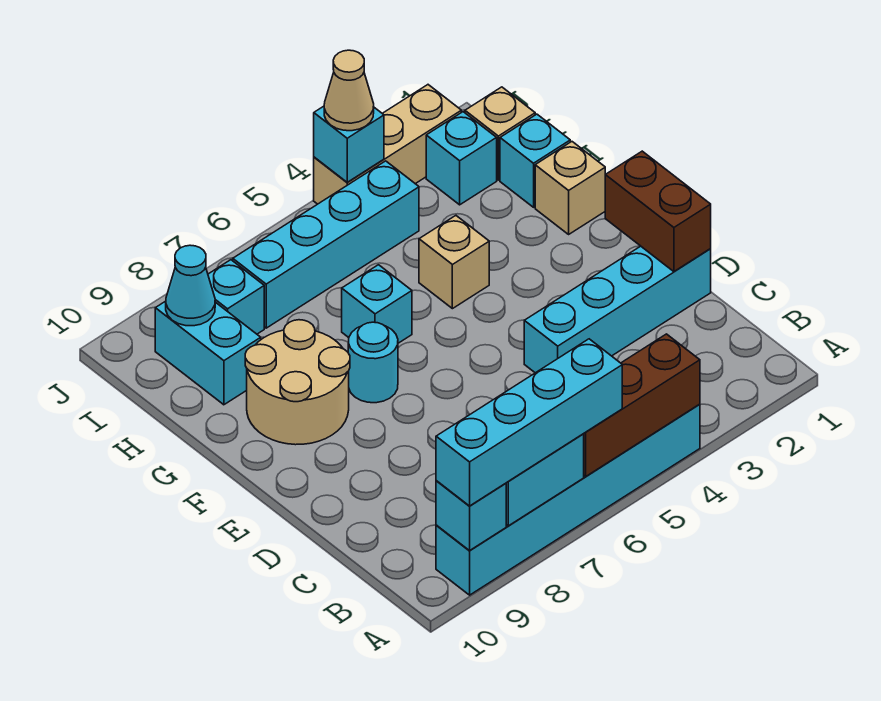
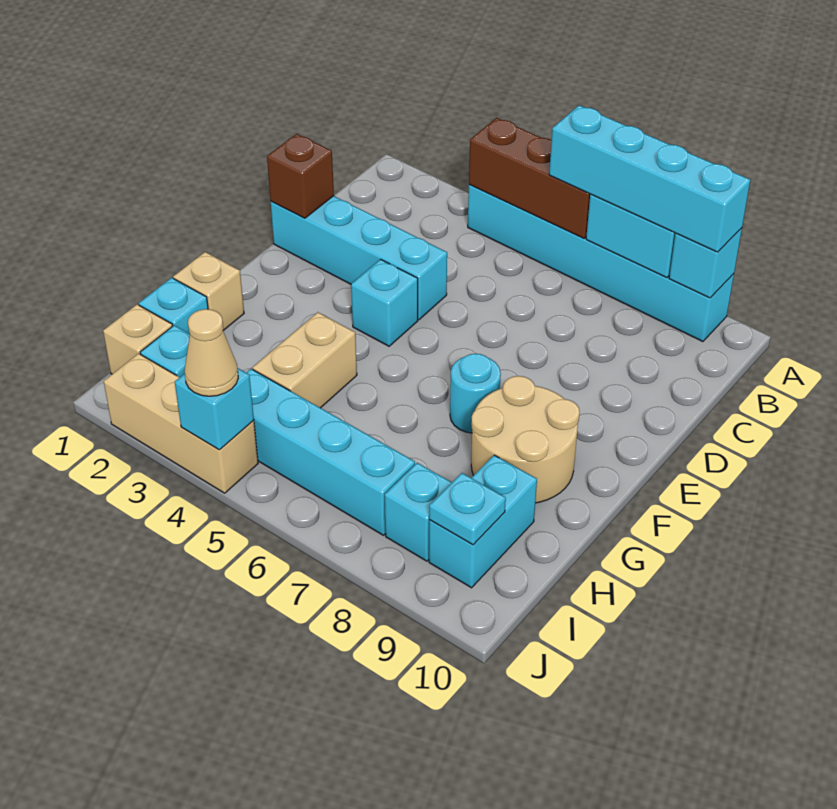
brown brick D1:E1 level 2 -> brown brick D1 level 2
tan brick G4 level 1 -> tan brick G4:H4 level 1
cyan brick G6 level 1 -> cyan brick E4 level 1
cyan cone I9 level 2 -> cyan plate I9 level 2

